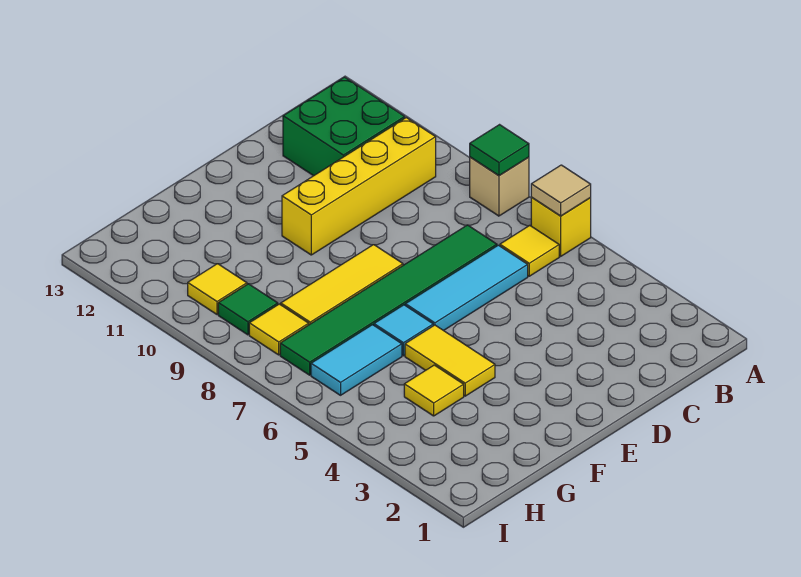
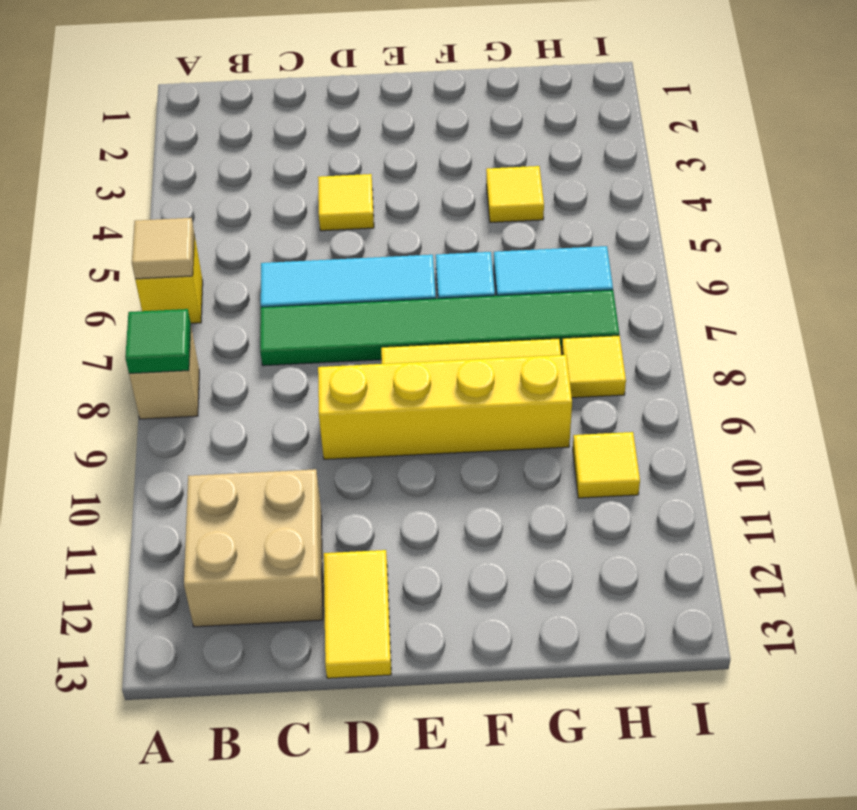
yellow tile B6 level 1 -> yellow tile D4 level 1
yellow brick B10:E10 level 1 -> yellow brick D9:G9 level 1
green brick B11:C12 level 1 -> tan brick B11:C12 level 1
yellow tile F4:F5 level 1 -> yellow tile D12:D13 level 1
green tile H9 level 1 -> none

